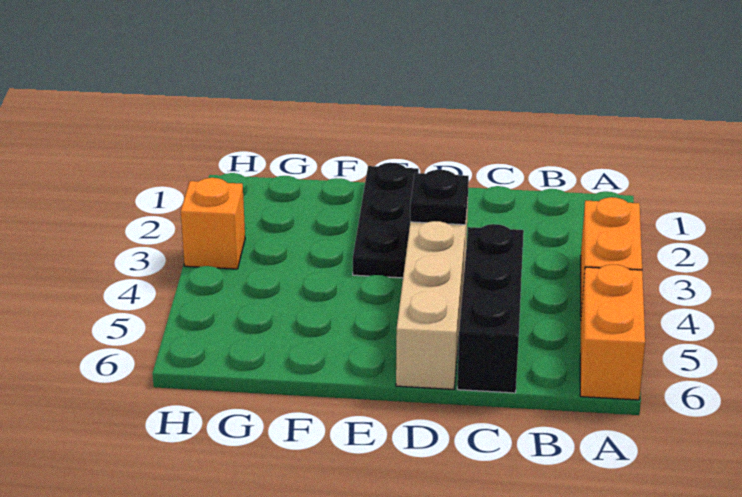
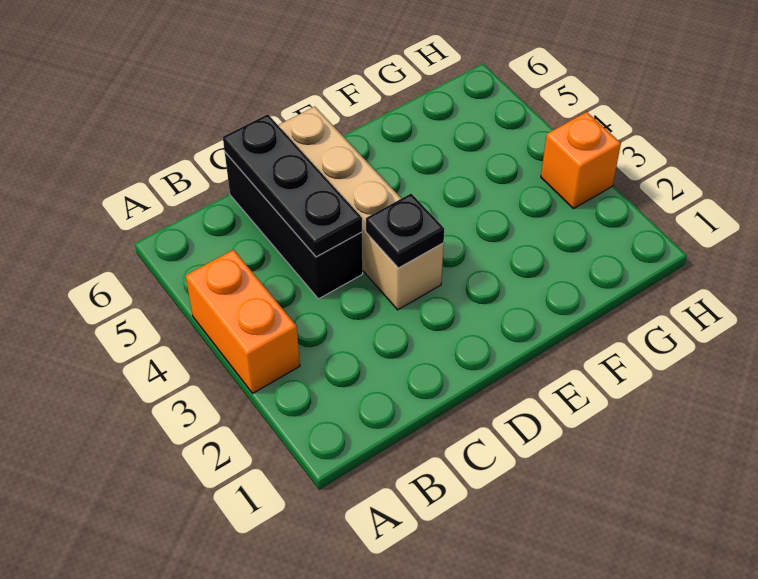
orange brick A5:A6 level 1 -> none
black plate E1:E3 level 1 -> black plate C4:C6 level 2

